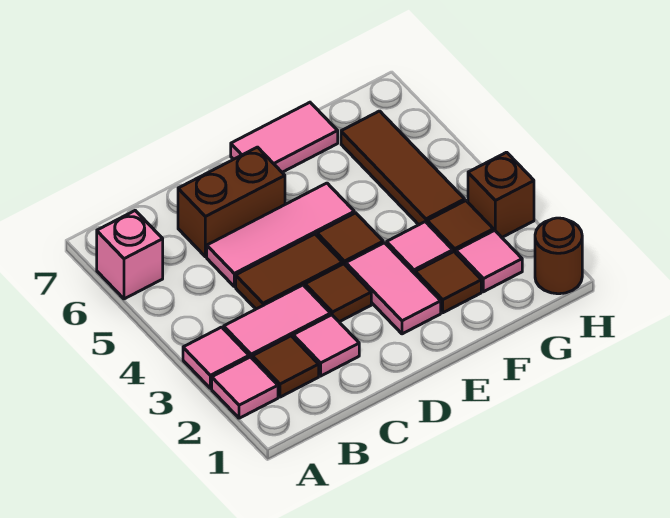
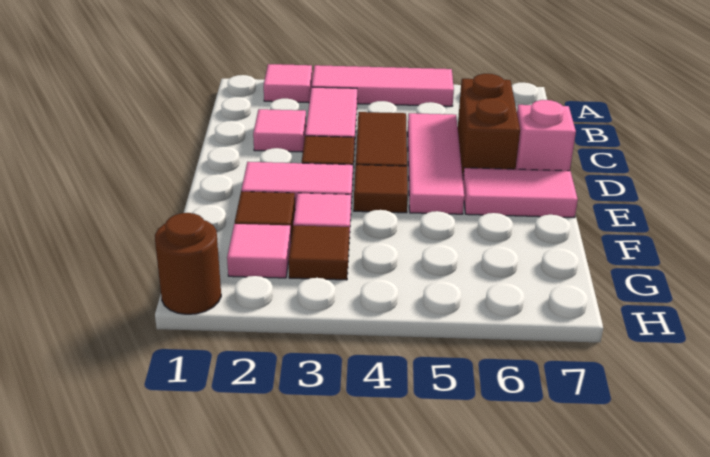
pink tile A3 level 1 -> pink tile A3:A5 level 1
pink brick A6 level 1 -> pink brick D7 level 1
brown tile B2 level 1 -> none
pink tile E7:F7 level 1 -> pink tile E6:E7 level 1
brown tile G4:G6 level 1 -> none
brown brick H3 level 1 -> none

